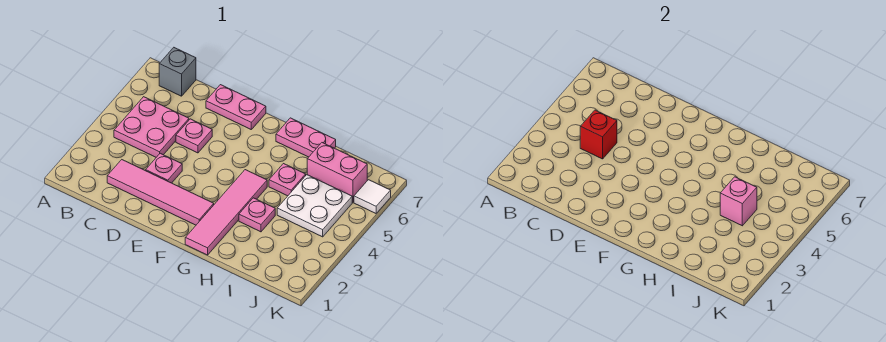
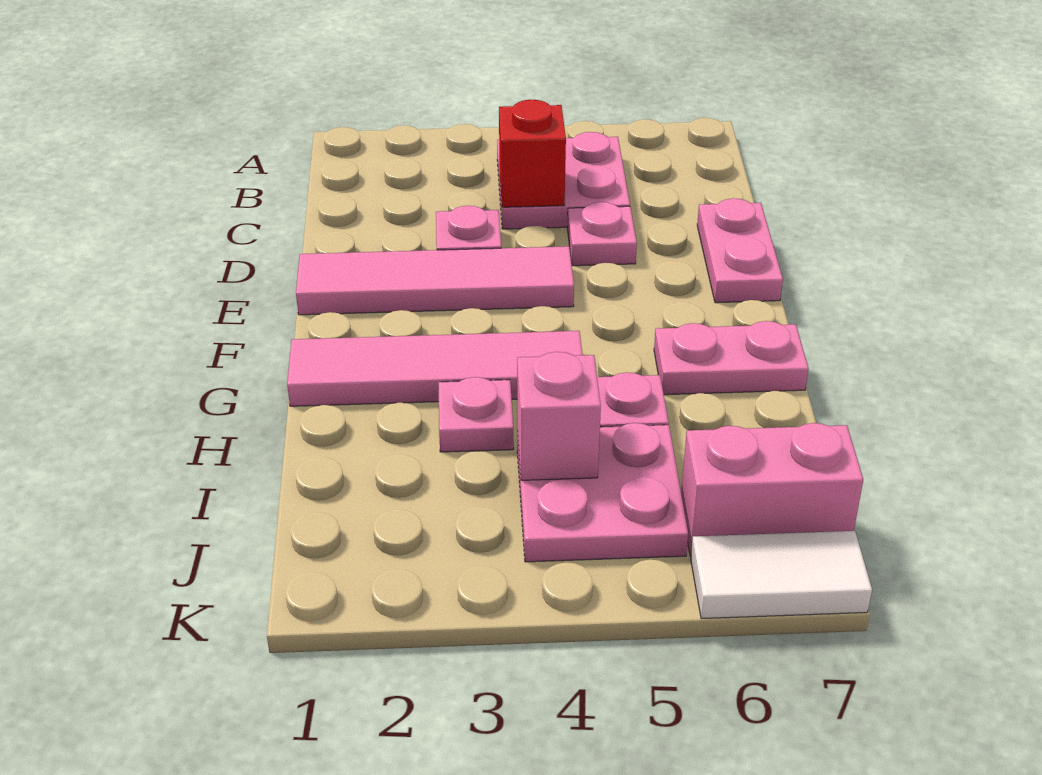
grey brick B7 level 1 -> none
pink tile C2:F2 level 1 -> pink tile E1:E4 level 1
pink plate G7:H7 level 1 -> pink plate G6:G7 level 1
white plate I4:J5 level 1 -> pink plate I4:J5 level 1
pink brick I6:J6 level 1 -> pink brick J6:J7 level 1
white tile K6 level 1 -> white tile K6:K7 level 1

